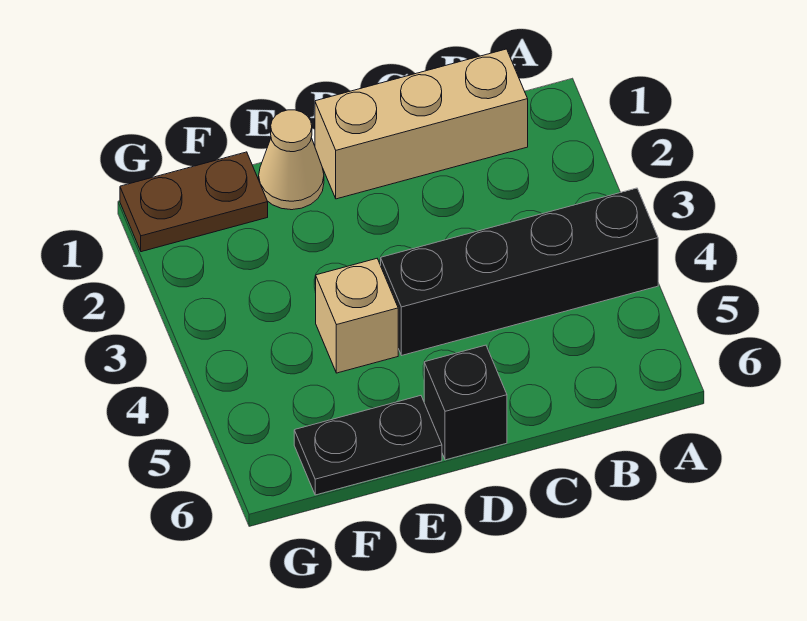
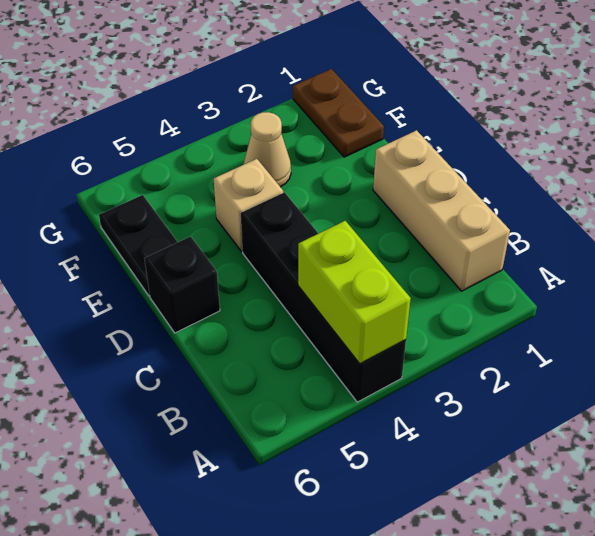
none -> lime brick A4:B4 level 2
tan cone E1 level 1 -> tan cone F3 level 1

